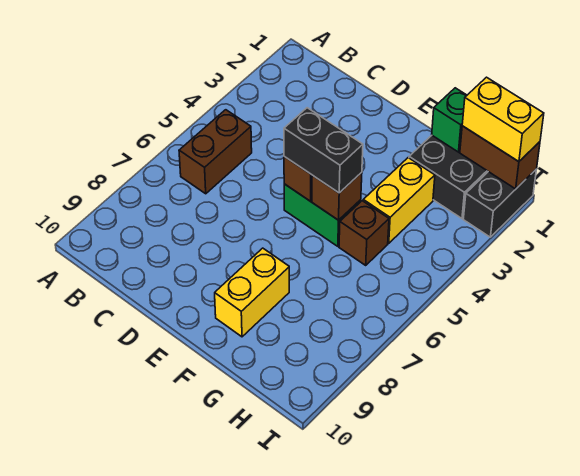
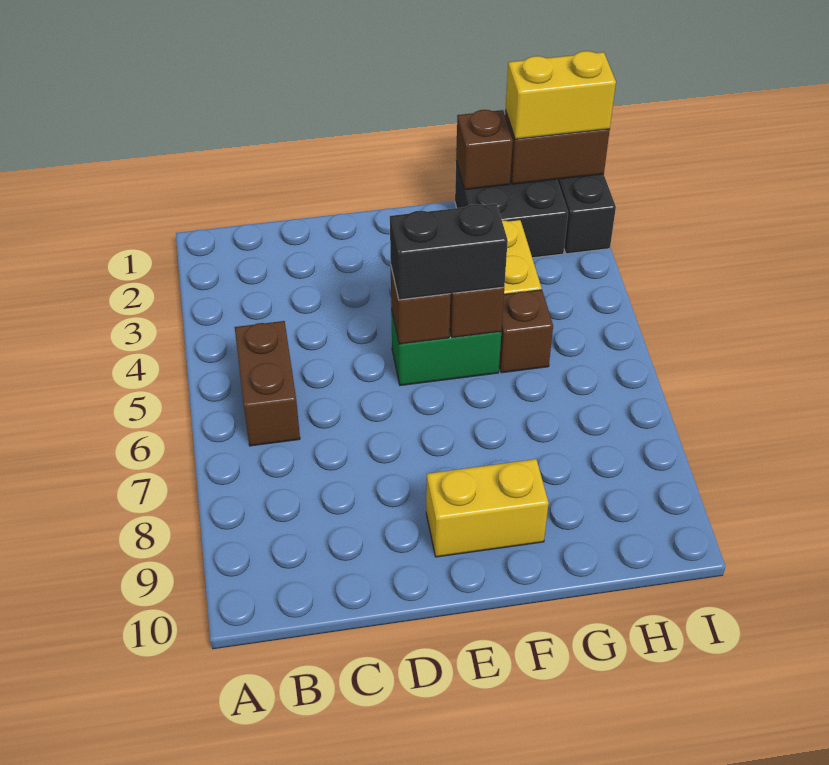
yellow brick F8:F9 level 1 -> yellow brick E9:F9 level 1
green brick G1 level 2 -> brown brick G1 level 2

